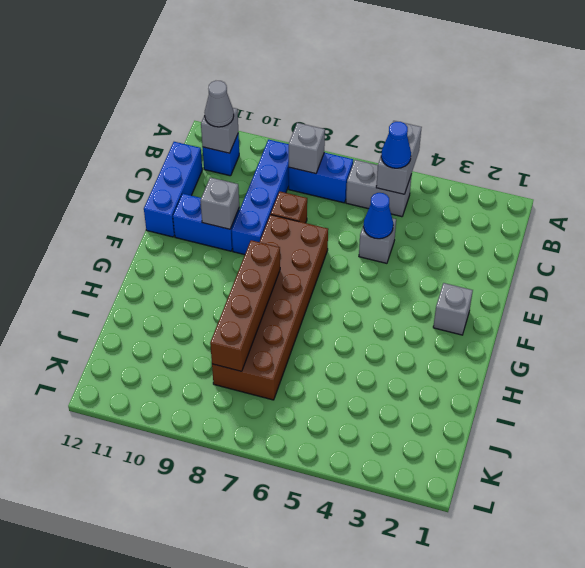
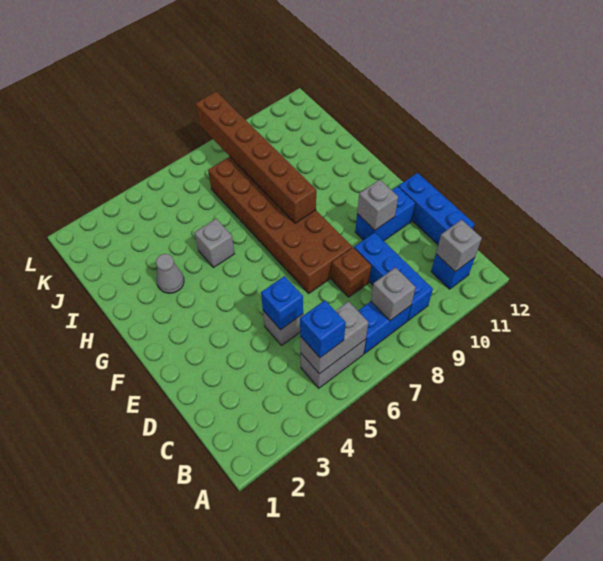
grey brick A5:B5 level 2 -> grey brick B5:B6 level 2
blue cone B5 level 3 -> blue brick B5 level 3
blue brick B9:E9 level 1 -> blue brick B9:D9 level 1
grey cone B11 level 3 -> grey cone H3 level 1
blue cone D5 level 2 -> blue brick D5 level 2
grey brick F2 level 1 -> grey brick H5 level 1
brown brick G8:J8 level 2 -> brown brick G8:L8 level 2

